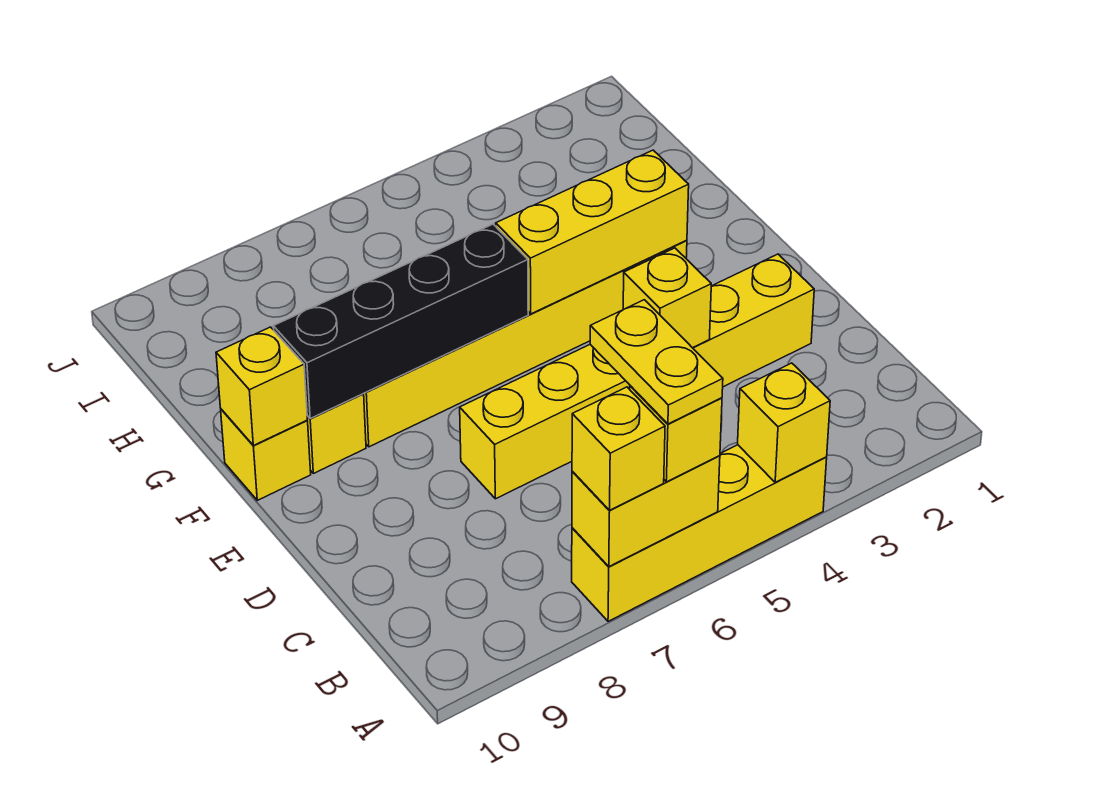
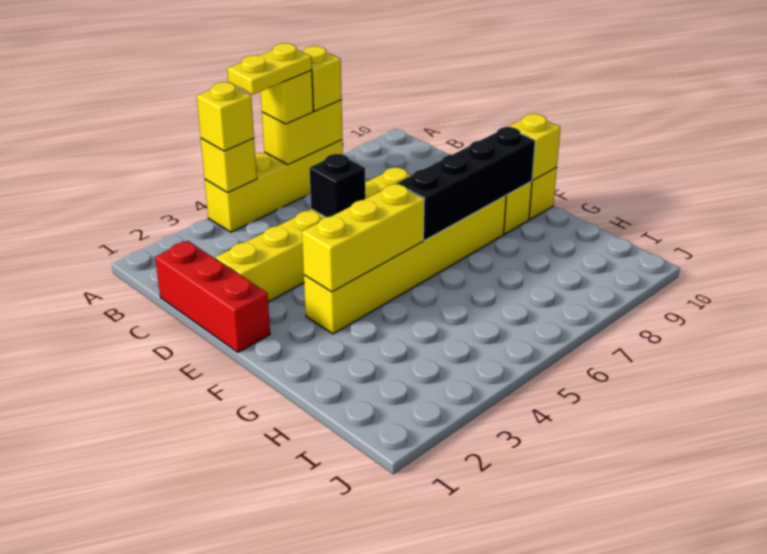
yellow plate A6:B6 level 4 -> yellow plate A5:A6 level 4
none -> red brick C1:E1 level 1
yellow brick D4 level 2 -> yellow brick A4 level 3
none -> black brick D5 level 2

